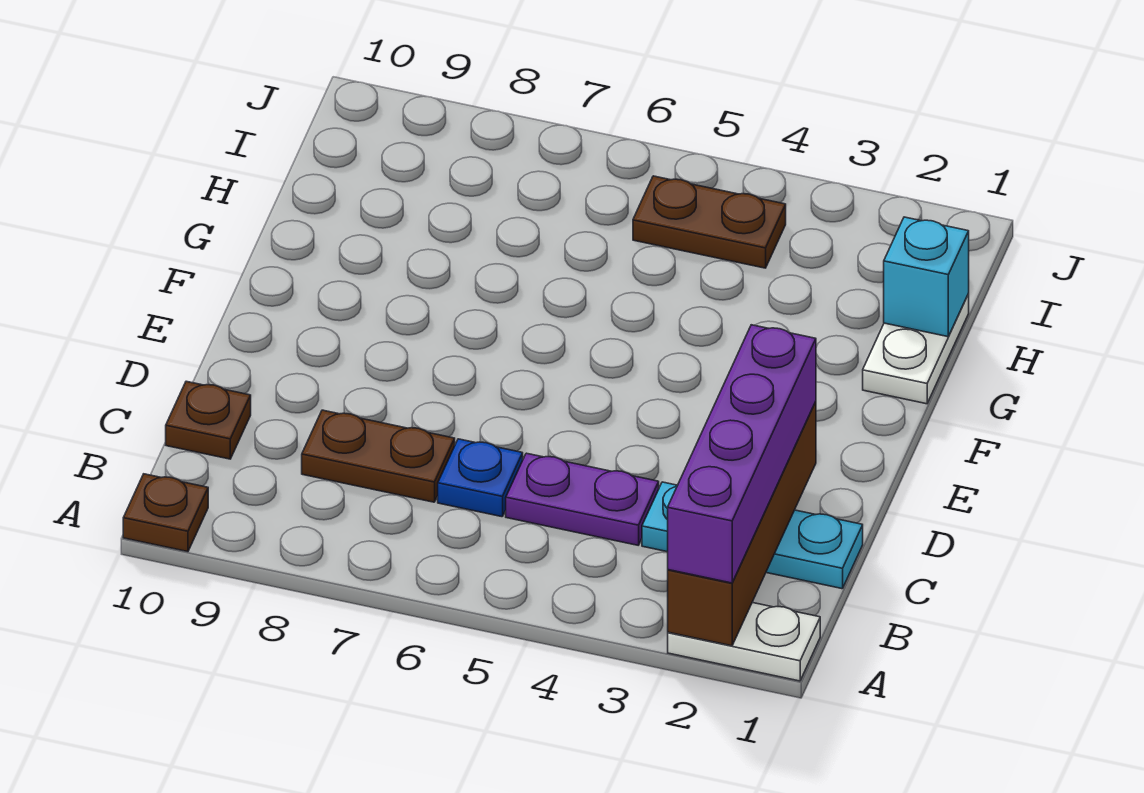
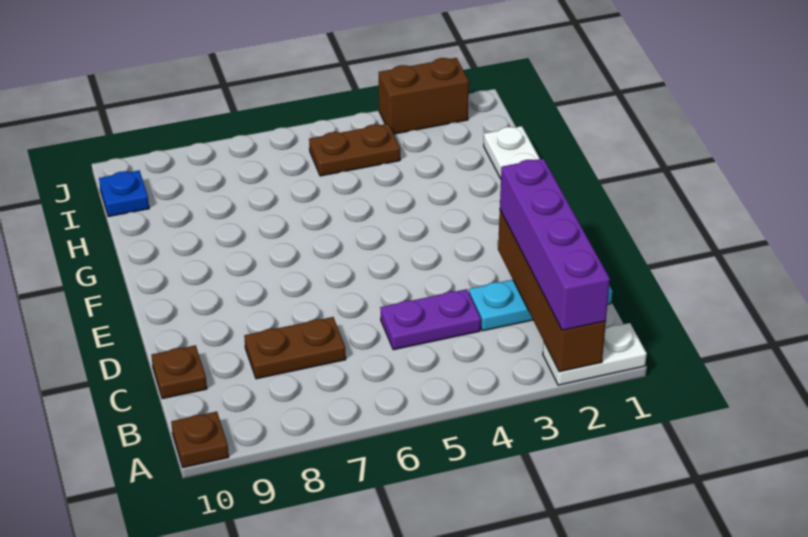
blue plate C6 level 1 -> blue plate I10 level 1
cyan brick H1 level 2 -> none
none -> brown brick J2:J3 level 1

